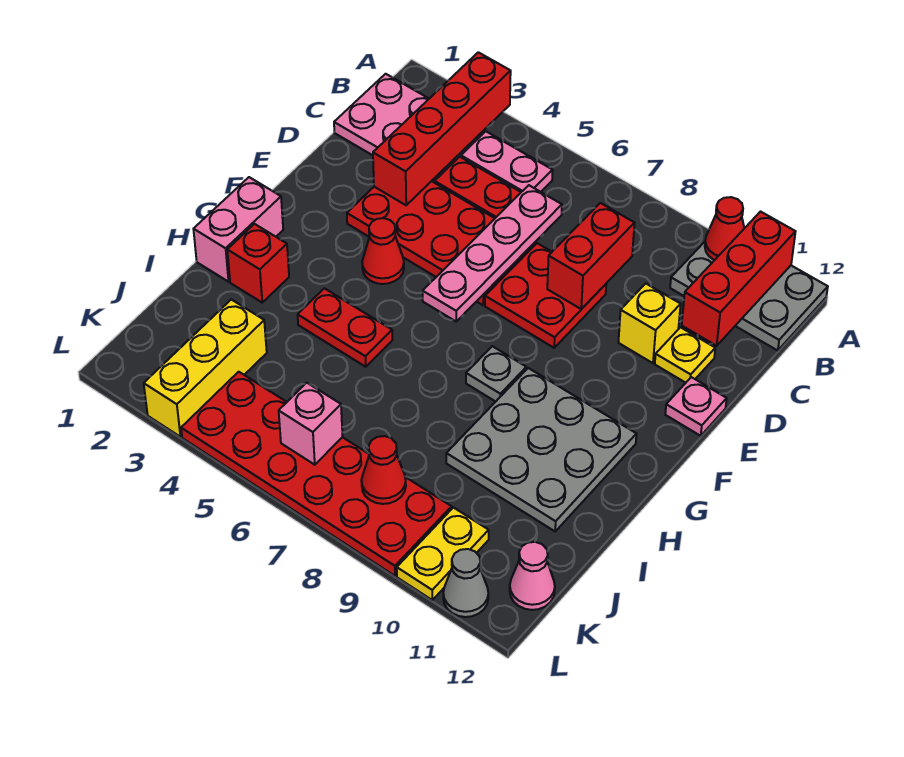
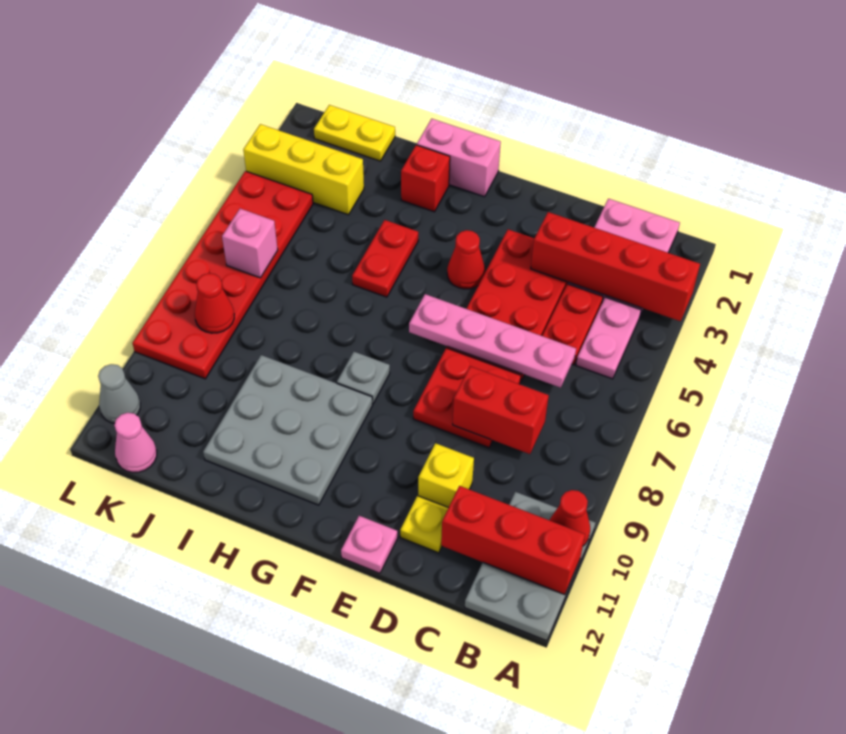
yellow plate K10:L10 level 1 -> yellow plate J1:K1 level 1

